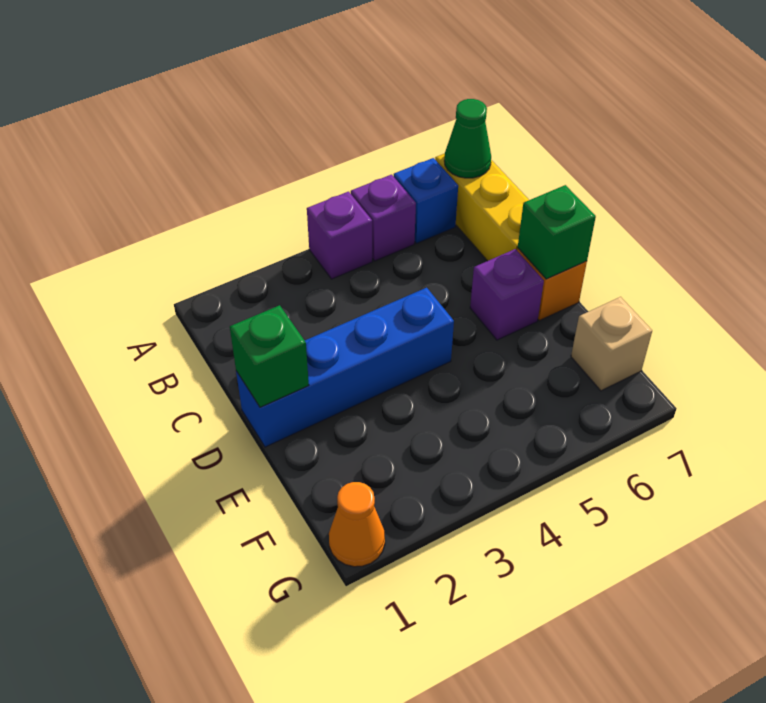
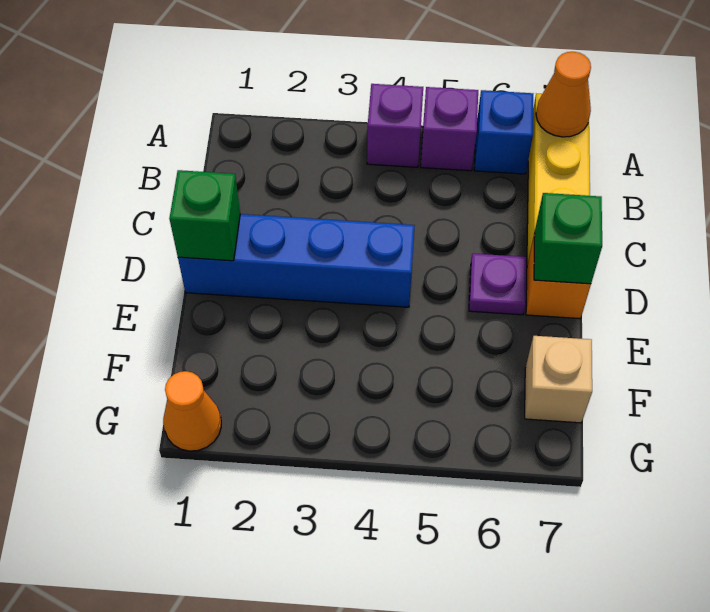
green cone A7 level 2 -> orange cone A7 level 2
purple brick D6 level 1 -> purple plate D6 level 1

